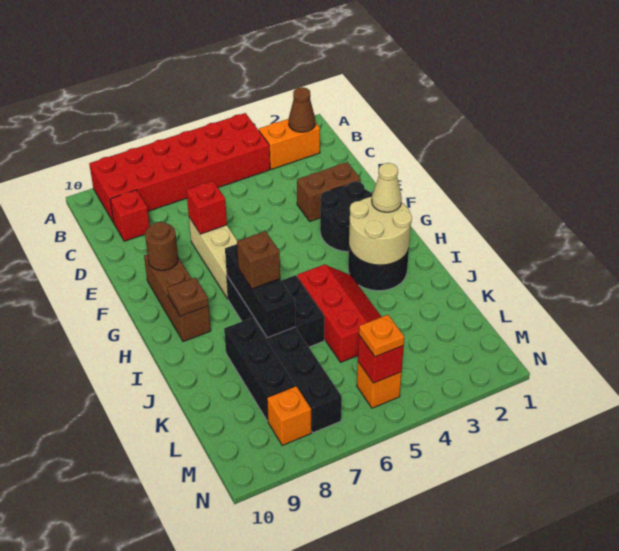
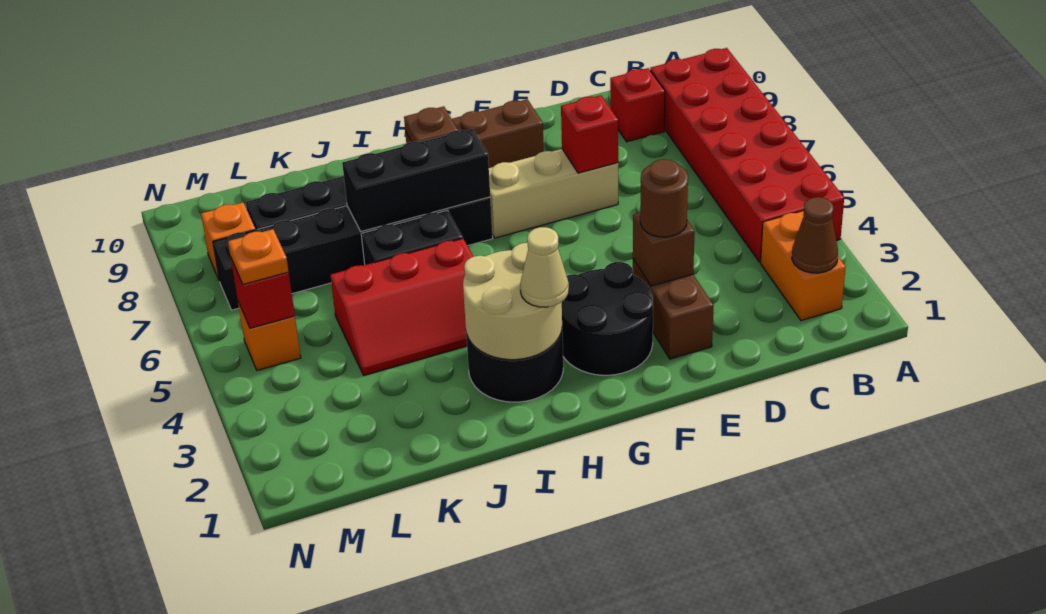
brown round brick F9 level 2 -> brown round brick E3 level 3
brown brick I7 level 3 -> brown brick E3 level 2

